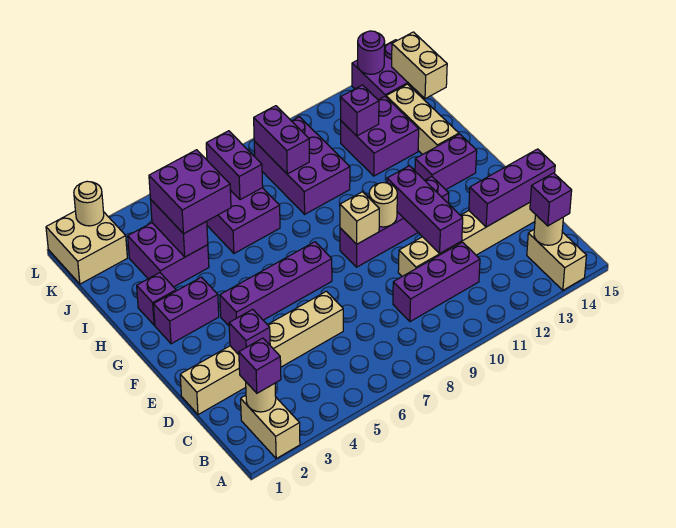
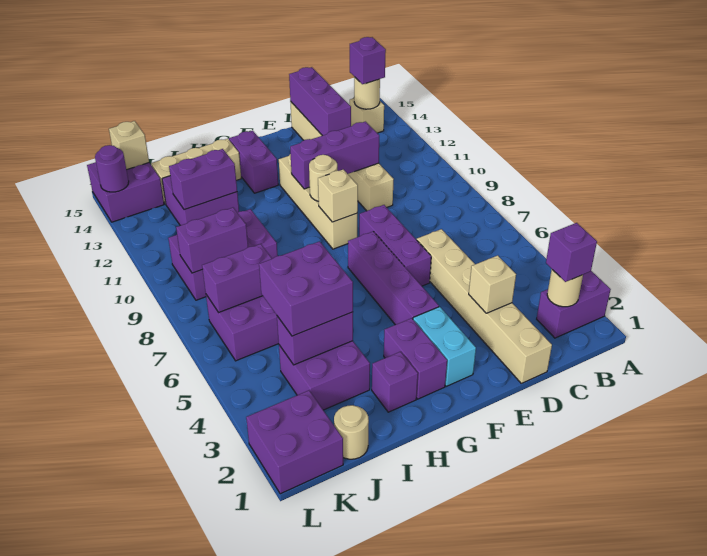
tan brick A2:B2 level 1 -> purple brick A2:B2 level 1
tan brick A14:B14 level 1 -> tan brick B14 level 1
purple brick C9:C11 level 1 -> purple brick E6:E8 level 1
purple brick D3 level 2 -> tan brick D3 level 2
none -> cyan brick F2:F3 level 1
purple brick F9:F12 level 1 -> tan brick F9:F12 level 1
purple brick J12 level 2 -> purple brick I12:J12 level 2
tan brick J15:K15 level 2 -> tan brick K15 level 2
tan brick K1:L2 level 1 -> purple brick K1:L2 level 1
tan round brick L2 level 2 -> tan round brick J1 level 1

